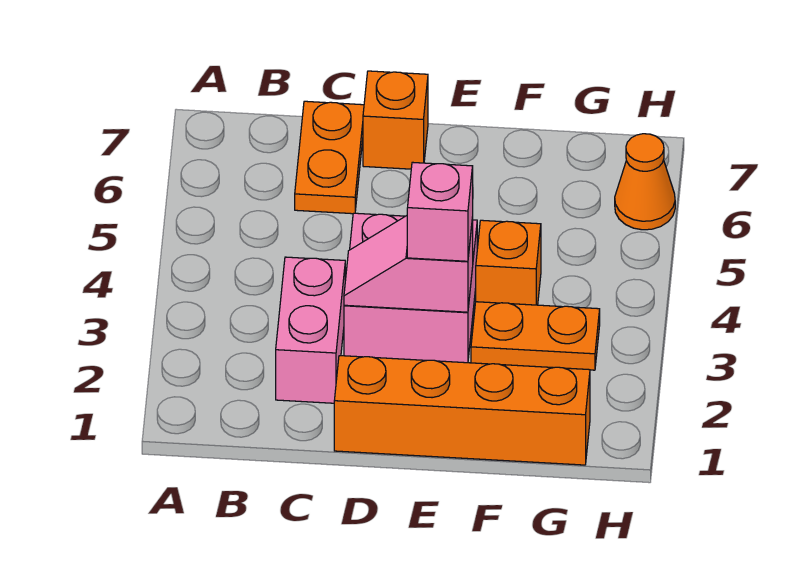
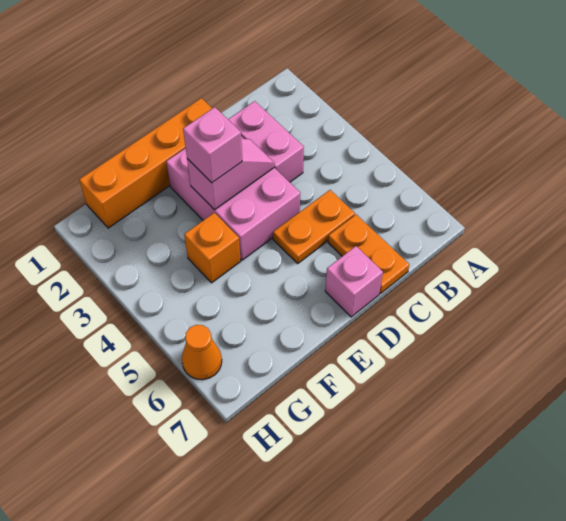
pink brick D3:E4 level 1 -> pink brick D2:E4 level 1
orange brick D7 level 1 -> pink brick D7 level 1
orange plate F3:G3 level 1 -> orange plate C5:D5 level 1

